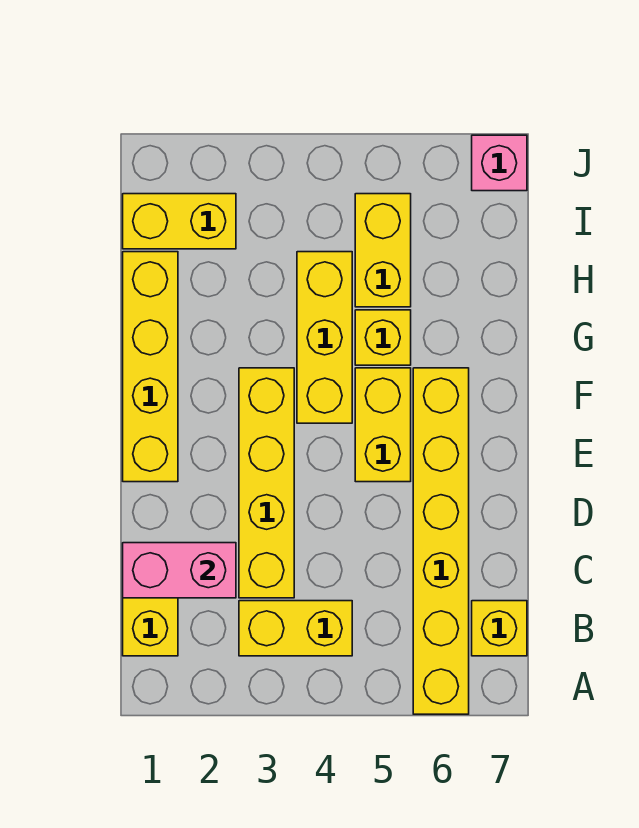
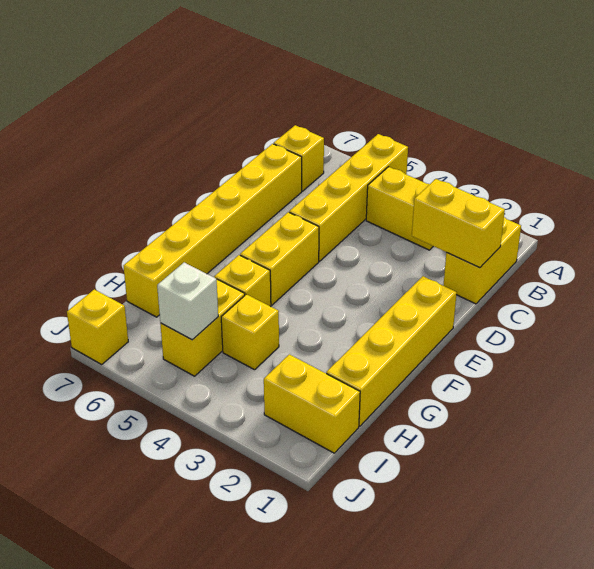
yellow brick A6:F6 level 1 -> yellow brick C7:H7 level 1
pink brick C1:C2 level 2 -> yellow brick C1:C2 level 2
yellow brick C3:F3 level 1 -> yellow brick A5:D5 level 1
yellow brick F4:H4 level 1 -> yellow brick H4 level 1
none -> white brick I5 level 2
pink brick J7 level 1 -> yellow brick J7 level 1

